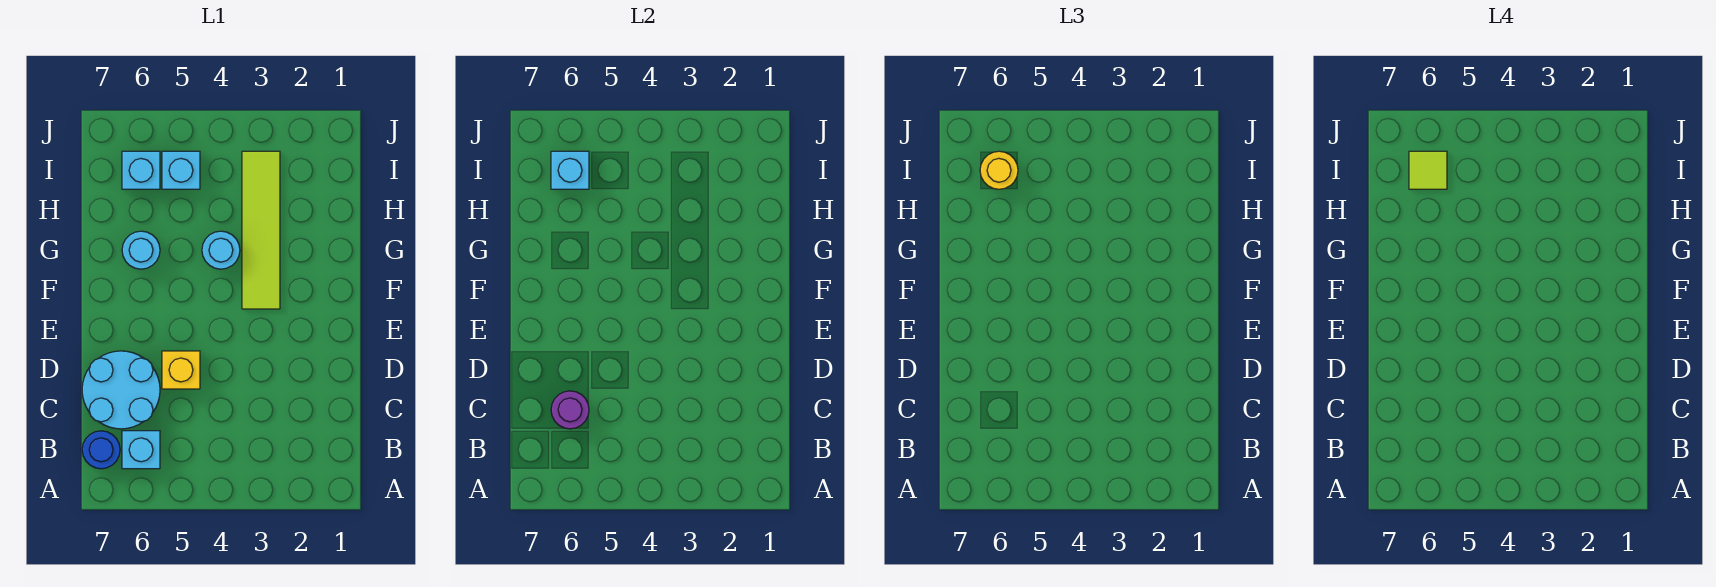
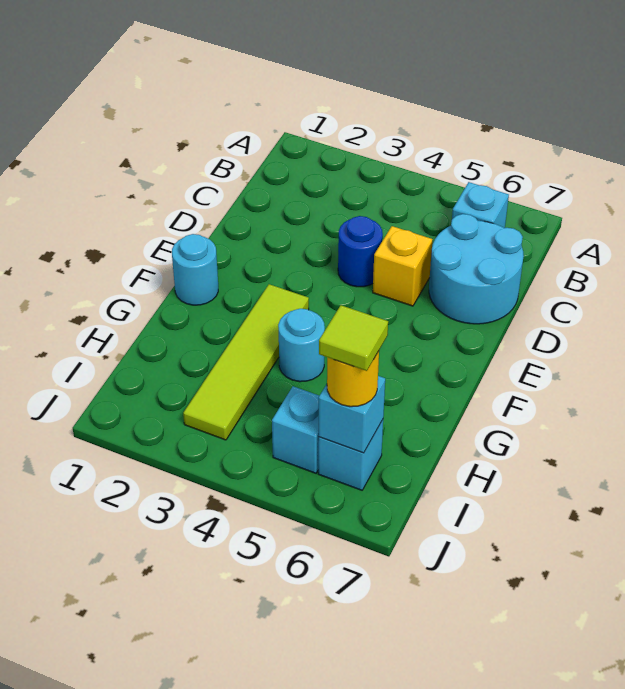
blue round brick B7 level 1 -> blue round brick D4 level 1
purple round brick C6 level 2 -> none
cyan round brick G6 level 1 -> cyan round brick F1 level 1

